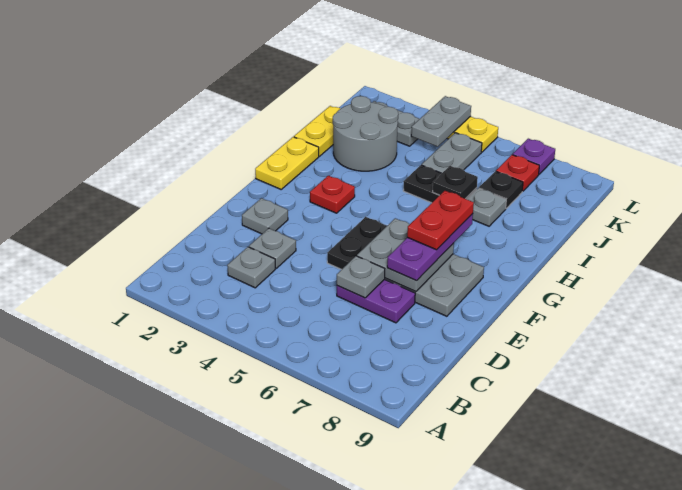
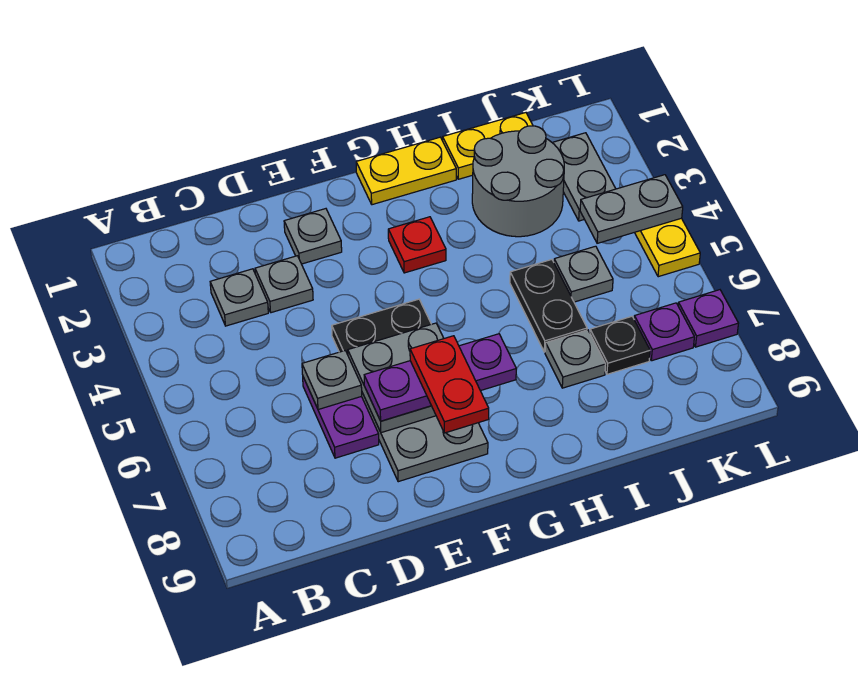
red plate F7:G7 level 4 -> red plate F7:F8 level 4
black plate I6 level 2 -> none
grey plate J5:K5 level 1 -> grey plate J5 level 1
red plate K7 level 1 -> purple plate K7 level 1

